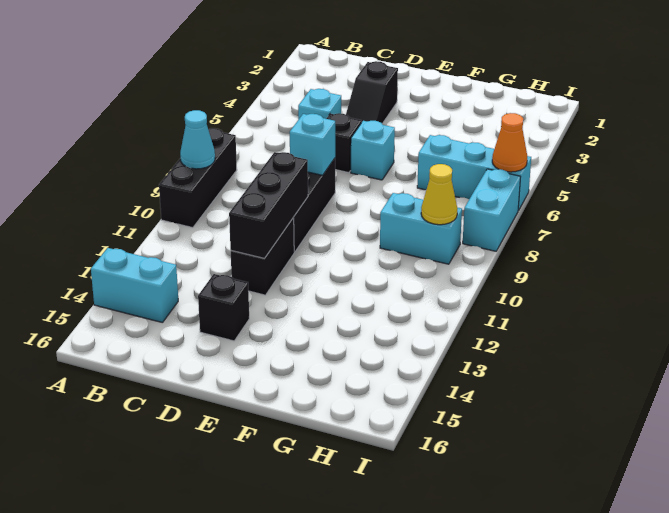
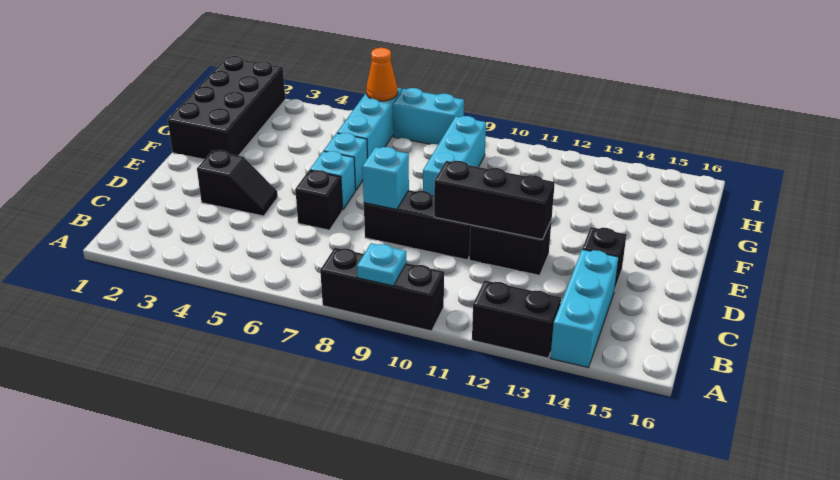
cyan cone A9 level 2 -> cyan plate A9 level 2
none -> black brick A12:A13 level 1
cyan brick A14:B14 level 1 -> cyan brick A14:C14 level 1
cyan brick C5 level 1 -> cyan brick F6 level 1
none -> black brick F1:I2 level 1
cyan brick G9:H9 level 1 -> cyan brick F9:H9 level 1
yellow cone H9 level 2 -> none

